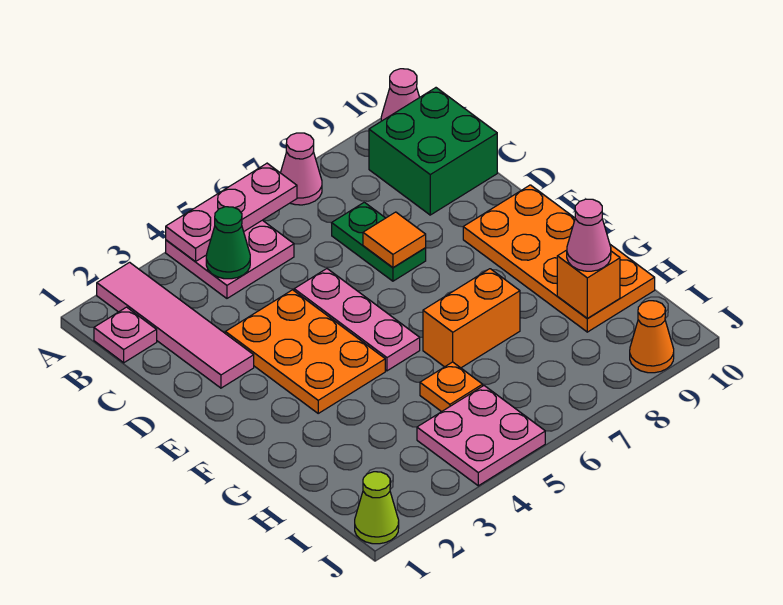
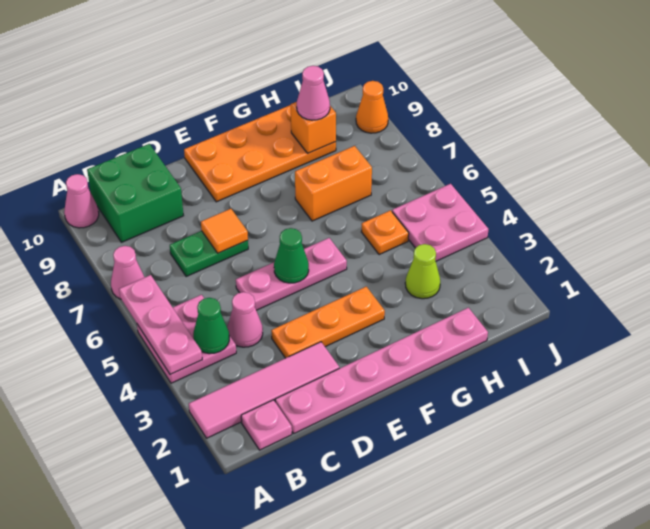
none -> pink plate C1:H1 level 1
none -> pink cone C4 level 1
orange plate D3:F4 level 1 -> orange plate D3:F3 level 1
none -> green cone E5 level 2
orange brick G6:G7 level 1 -> orange brick G7:H7 level 1
lime cone J1 level 1 -> lime cone H3 level 1

